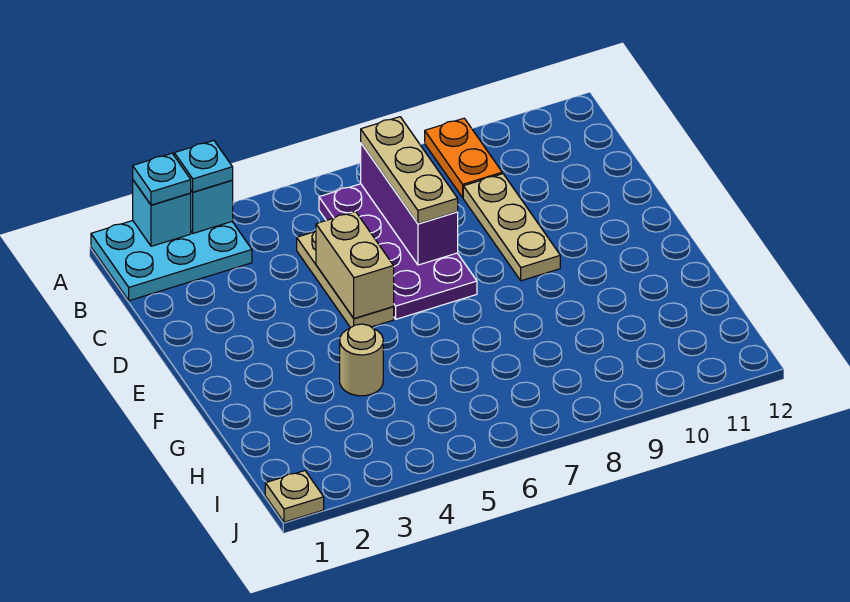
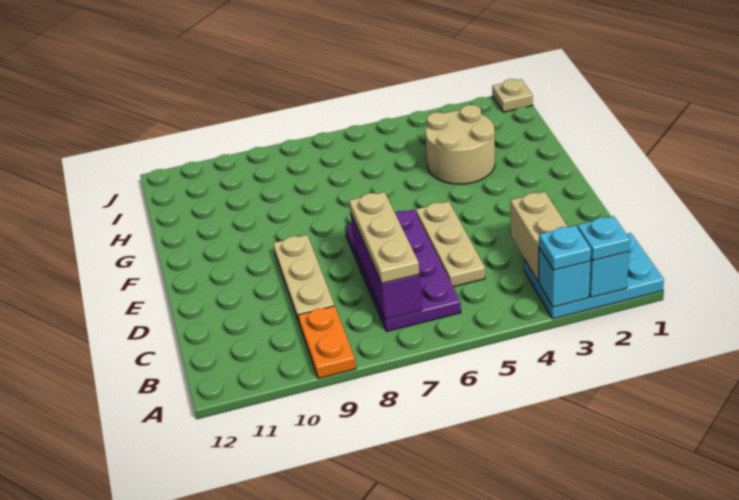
tan brick D5:E5 level 2 -> tan brick B3:C3 level 2
tan round brick G4 level 1 -> tan round brick G3:H4 level 1

